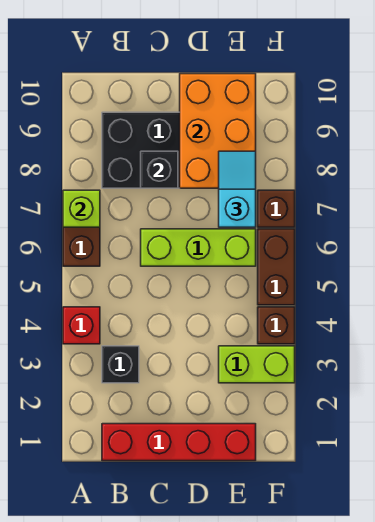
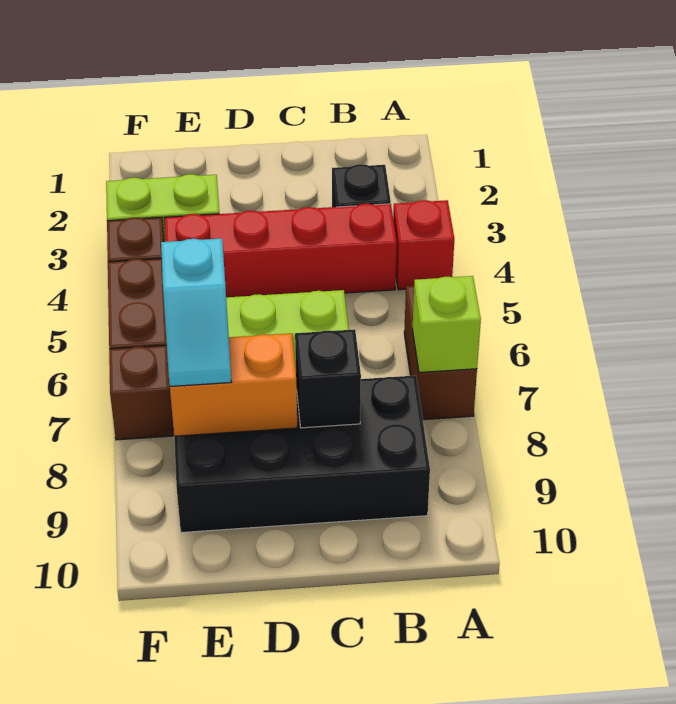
red brick B1:E1 level 1 -> red brick B4:E4 level 1
orange brick D8:E10 level 2 -> orange brick D8:E8 level 2

